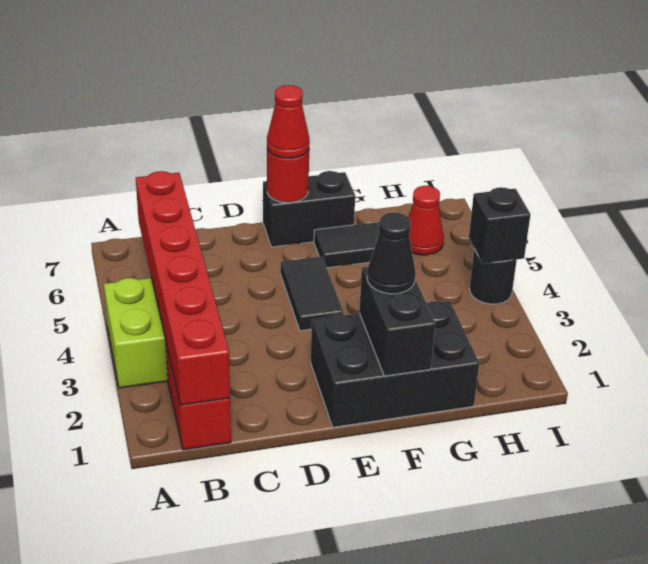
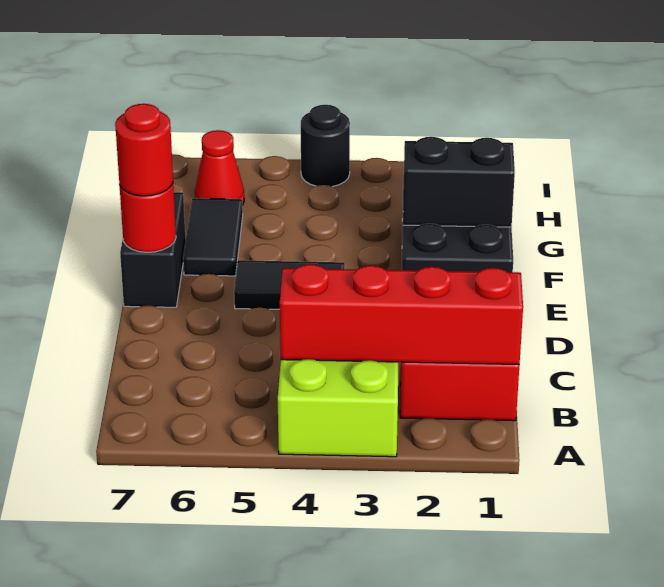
red brick B1:B6 level 2 -> red brick B1:B4 level 2
red cone E7 level 3 -> red round brick E7 level 3
black cone F2 level 3 -> none
black brick I4 level 2 -> none

